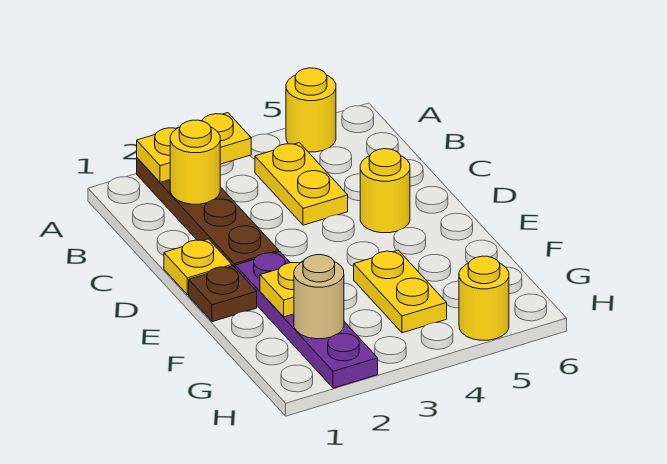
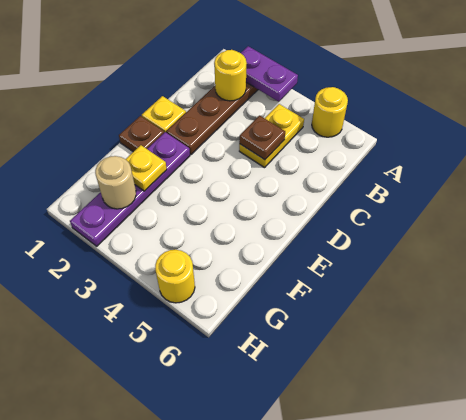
yellow plate A2:A3 level 2 -> purple plate A2:A3 level 2
none -> brown plate C4 level 2
yellow round brick D5 level 1 -> none
yellow plate F4:G4 level 1 -> none

